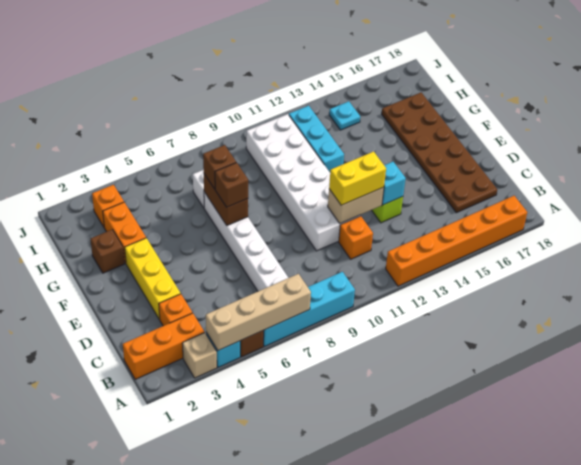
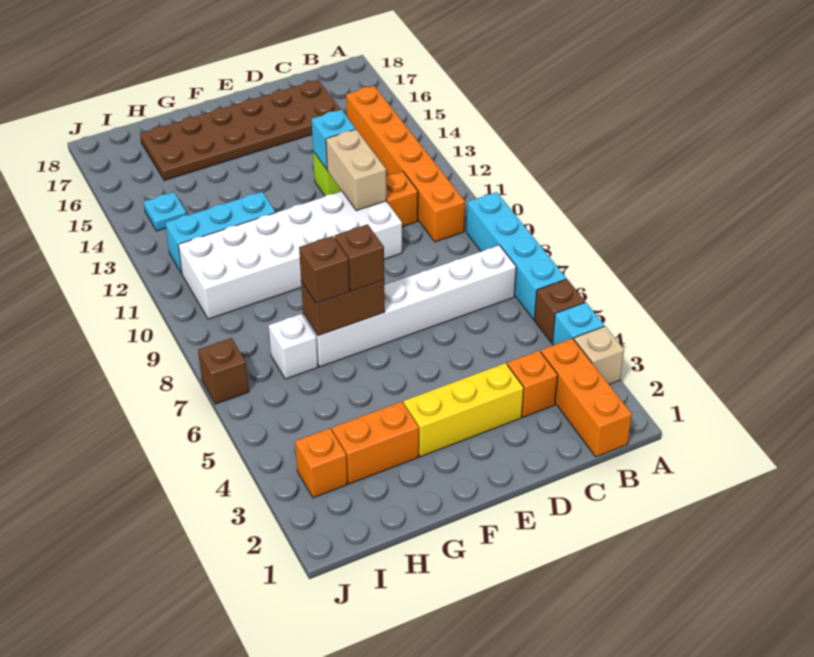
tan brick A4:A7 level 2 -> none
orange brick A12:A17 level 1 -> orange brick B10:B15 level 1
yellow brick D11:D12 level 3 -> none
brown brick G2 level 1 -> brown brick J7 level 1

